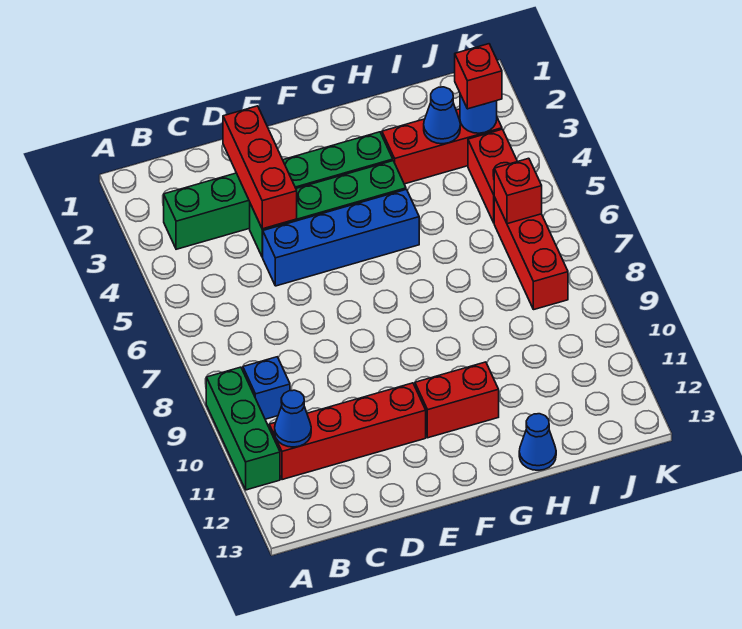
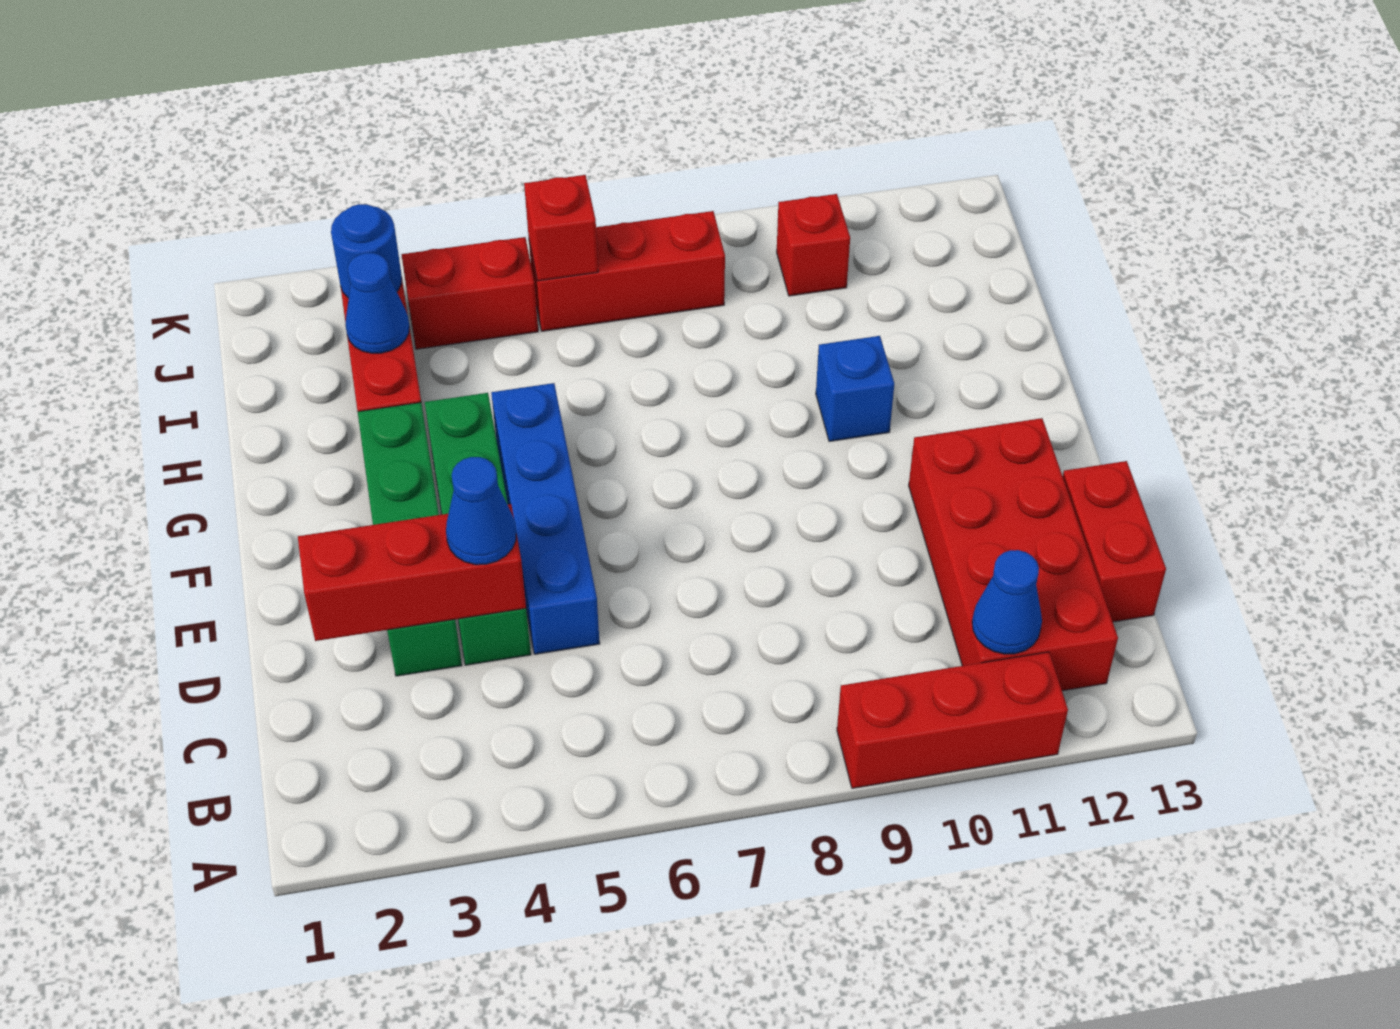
green brick A9:A11 level 1 -> red brick A9:A11 level 1
green brick B3:G3 level 1 -> green brick D3:G3 level 1
blue brick B9 level 1 -> blue brick G10 level 1
red brick B11:E11 level 1 -> red brick B11:E12 level 1
red brick F11:G11 level 1 -> red brick C13:D13 level 1
blue cone H13 level 1 -> blue cone D4 level 3
red brick J3 level 3 -> red brick J10 level 1

